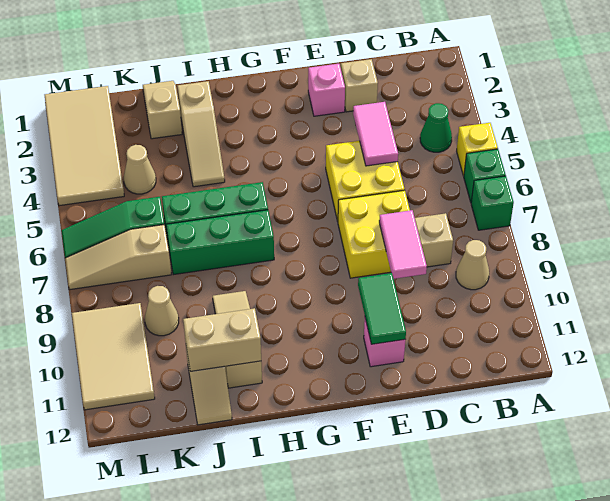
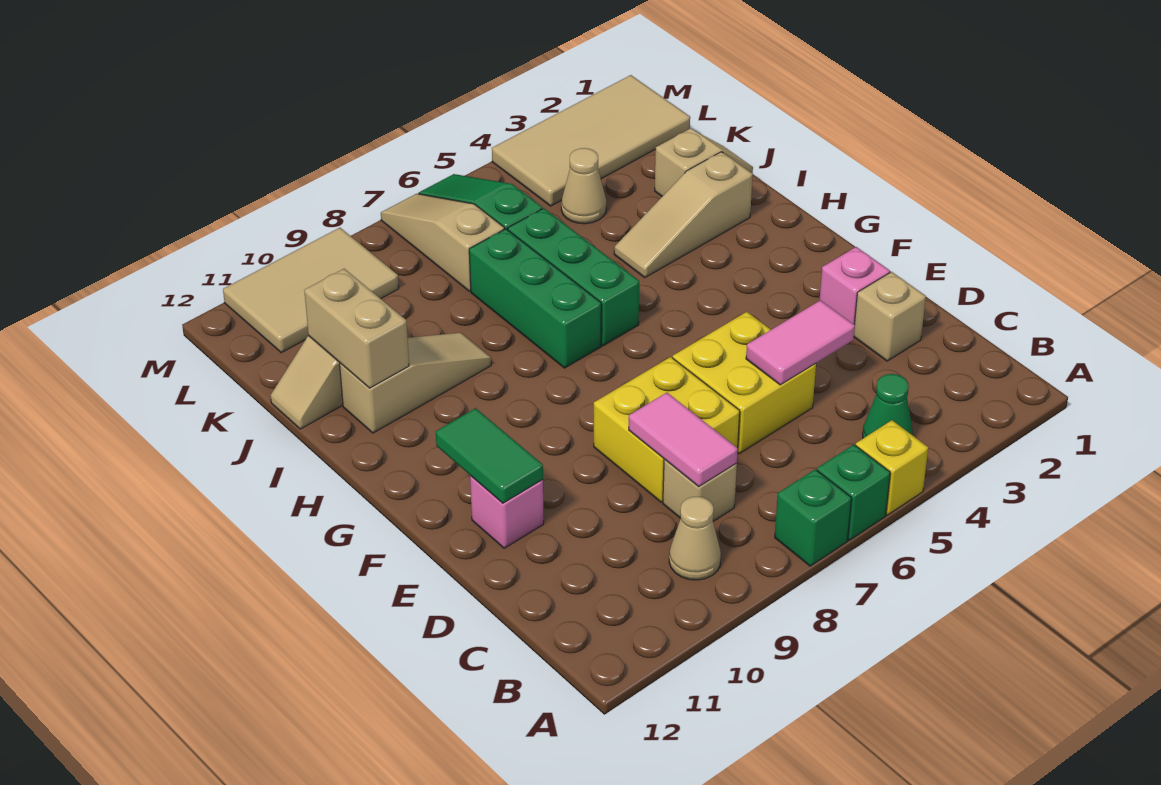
pink tile D8:D9 level 2 -> pink tile C8:D8 level 2
green tile E10:E11 level 2 -> green tile E11:F11 level 2
tan cone K9 level 1 -> none

